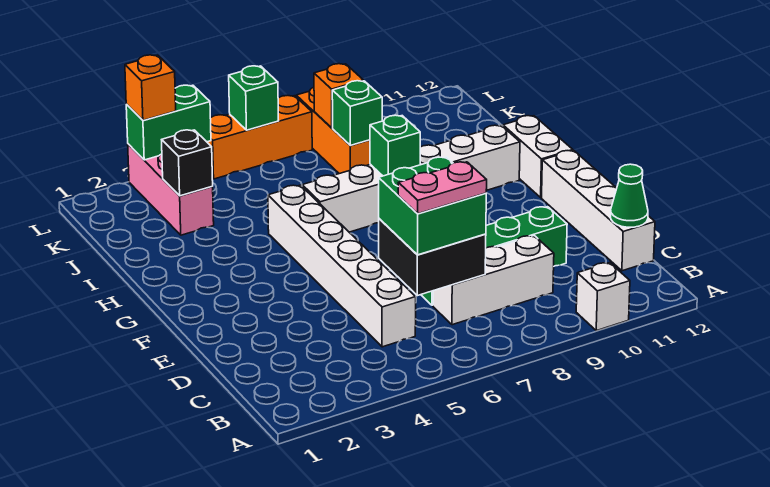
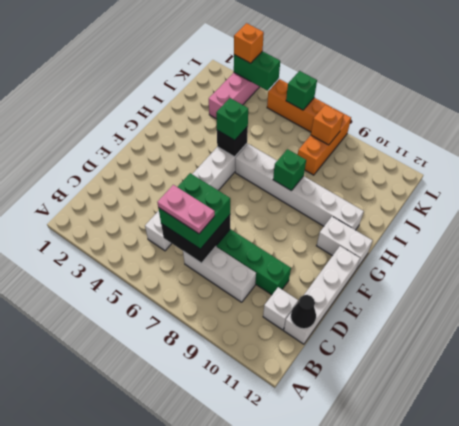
white brick A10 level 1 -> white brick C11 level 1
green cone C12 level 2 -> black cone C12 level 2
white brick G12:H12 level 1 -> white brick G11:G12 level 1
black brick J3 level 2 -> black brick H5 level 2
green brick J8 level 2 -> green brick H5 level 3

